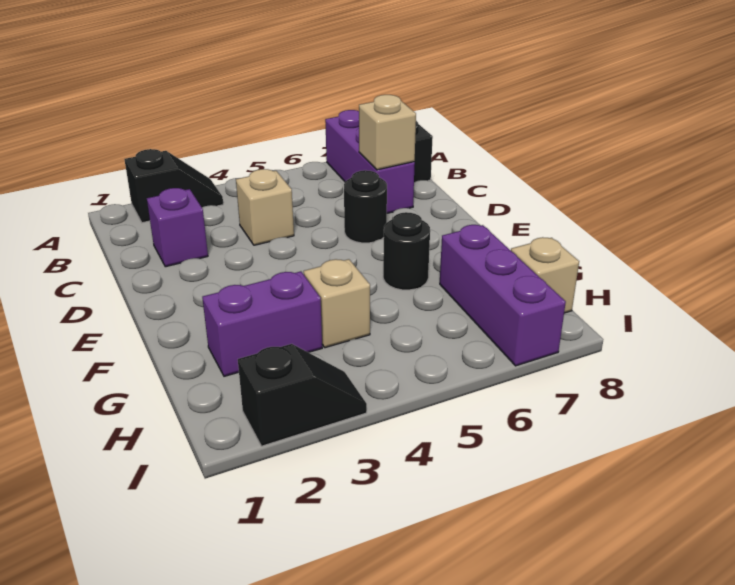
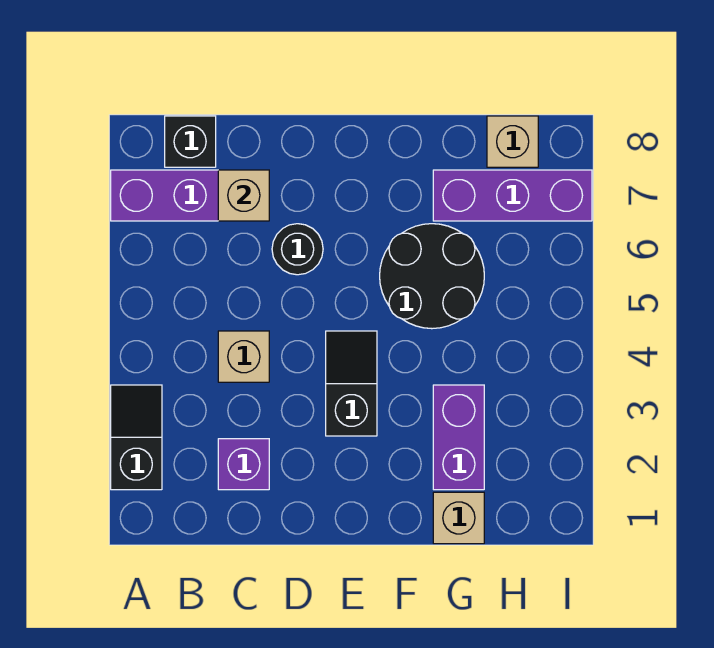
black round brick F6 level 1 -> black round brick F5:G6 level 1
tan brick G4 level 1 -> tan brick G1 level 1
black slope I2:I3 level 1 top 2 -> black slope E3:E4 level 1 top 3

